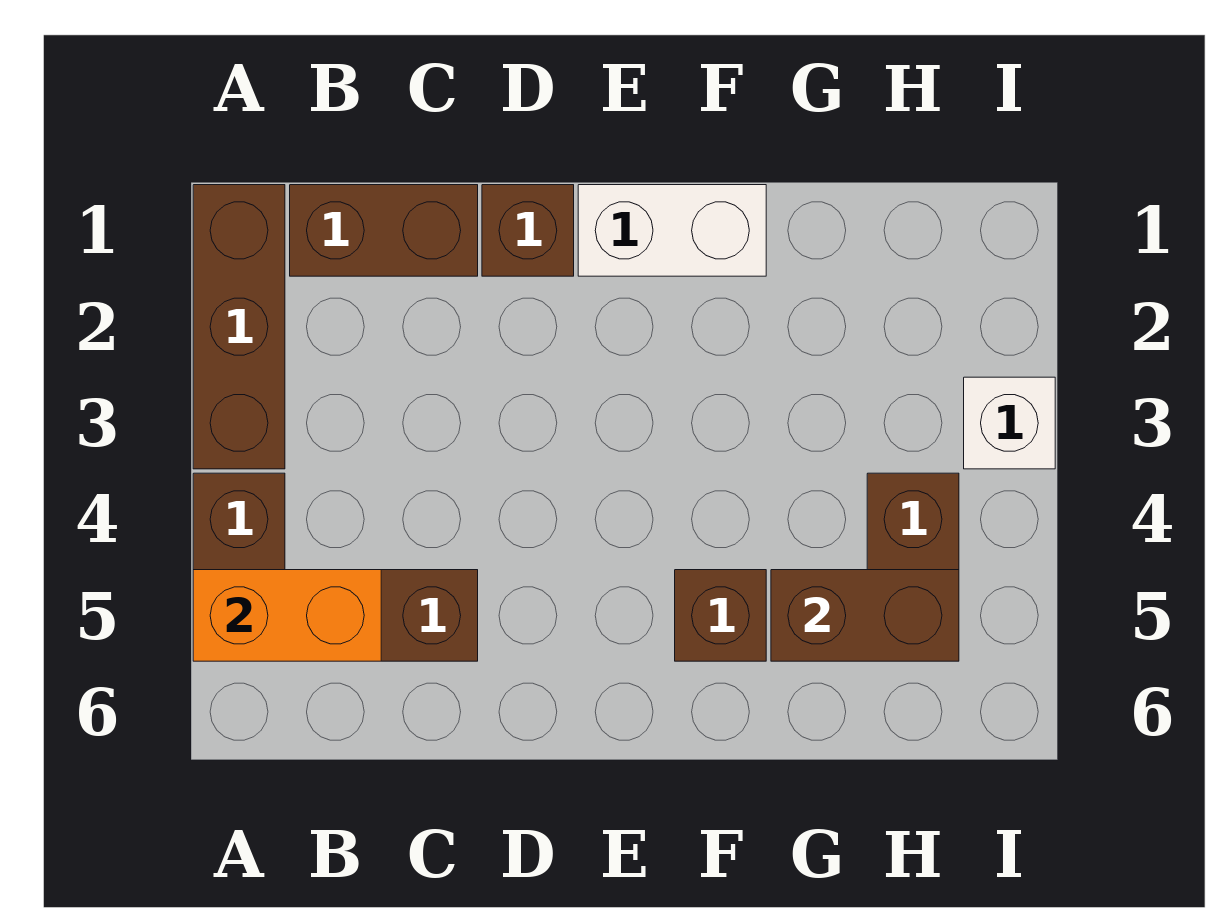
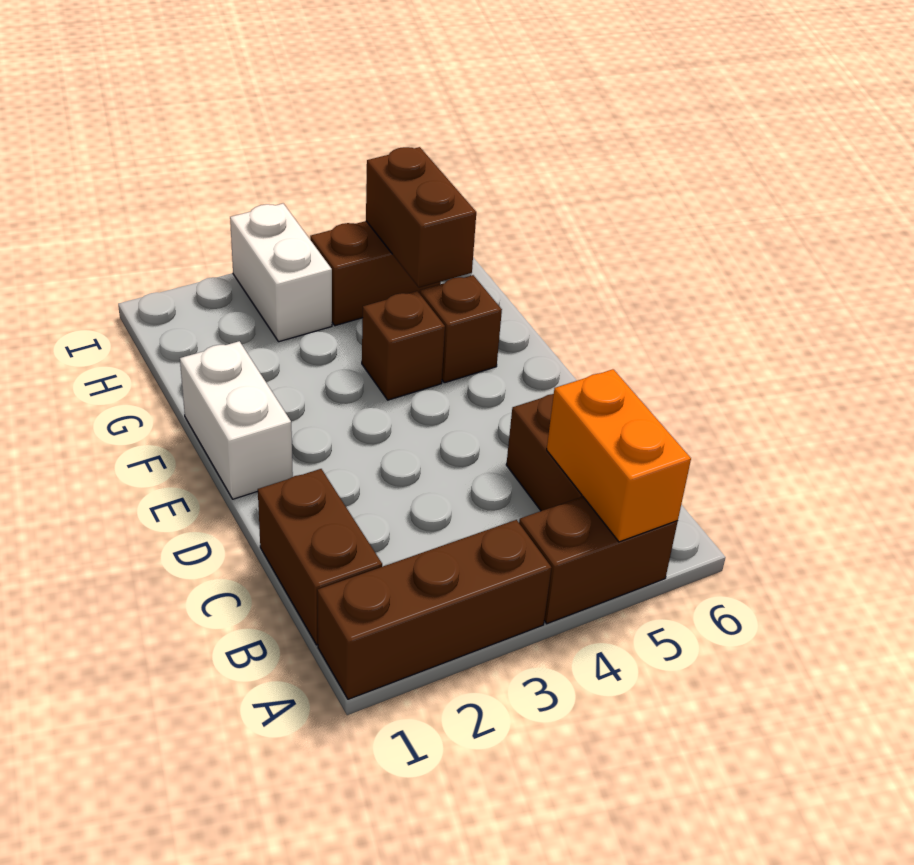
brown brick D1 level 1 -> brown brick F4 level 1
white brick I3 level 1 -> white brick H3:I3 level 1

